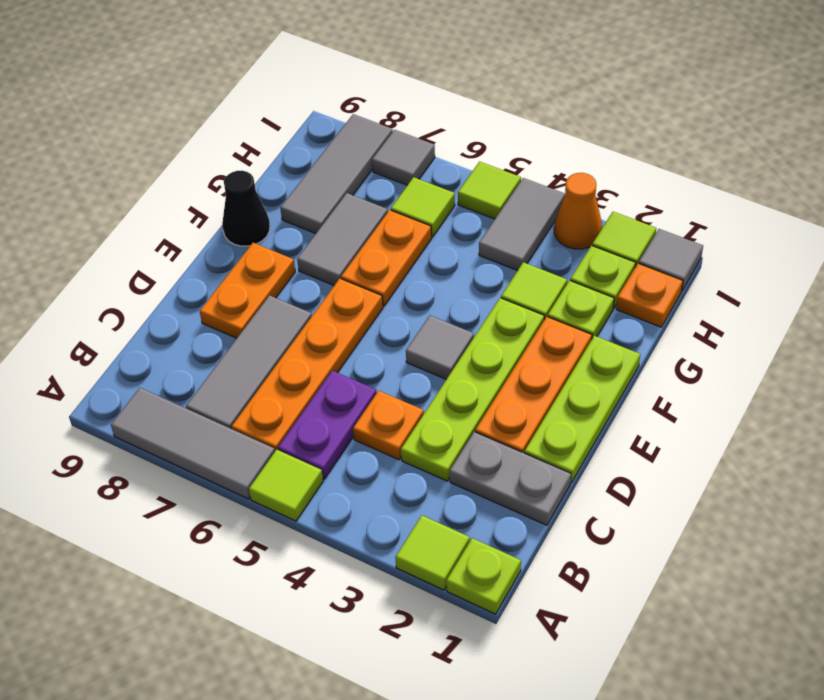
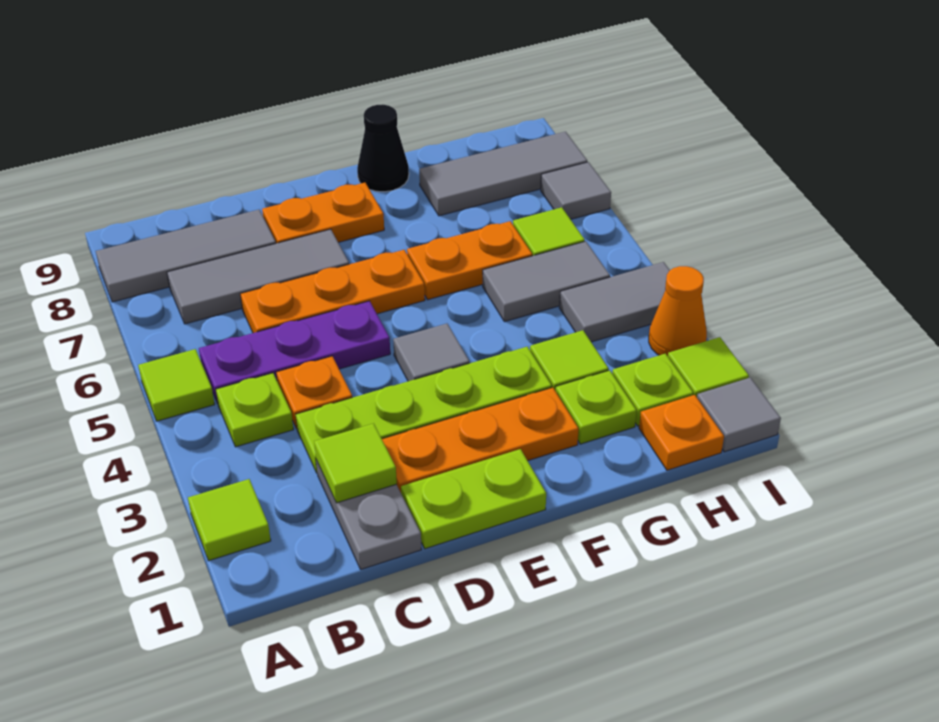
lime plate A1 level 1 -> lime plate B4 level 1
grey tile A6:A8 level 1 -> grey tile A8:C8 level 1
purple plate B5:C5 level 1 -> purple plate B5:D5 level 1
orange plate B6:E6 level 1 -> orange plate C6:E6 level 1
lime plate D1:F1 level 1 -> lime plate D1:E1 level 1
grey tile F7:G7 level 1 -> grey tile G5:H5 level 1
lime tile I5 level 1 -> lime tile C2 level 2

